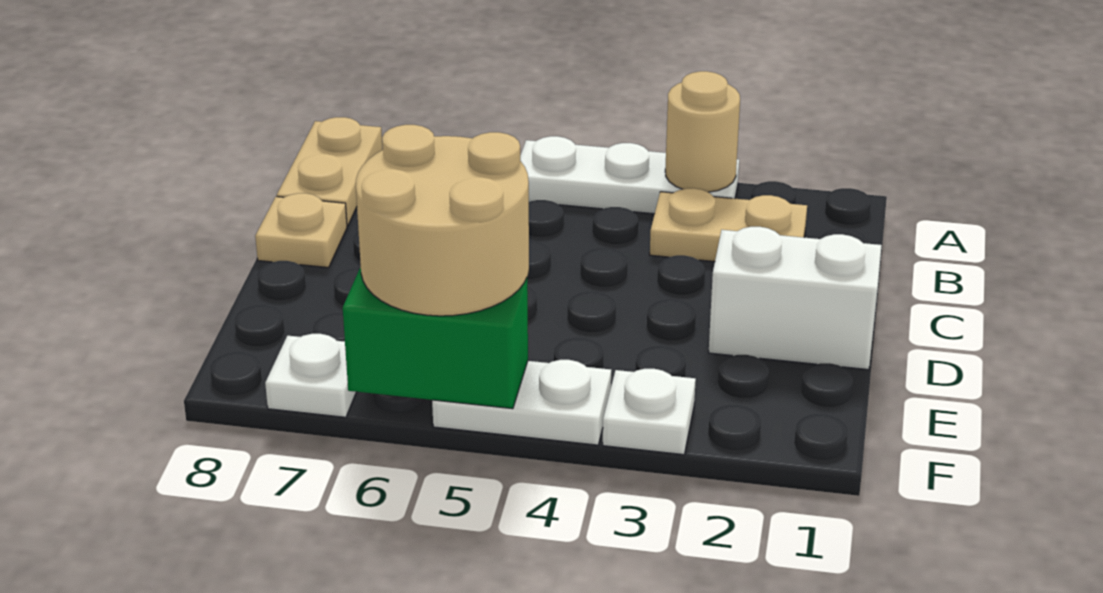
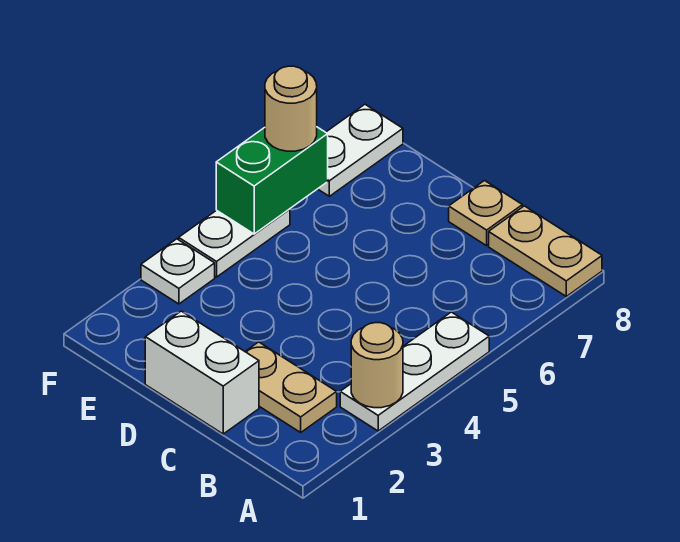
tan plate B2:B3 level 1 -> tan plate B2:C2 level 1
white brick D1:D2 level 1 -> white brick C1:D1 level 1
tan round brick E5:F6 level 3 -> tan round brick F6 level 3
white plate F7 level 1 -> white plate F7:F8 level 1

